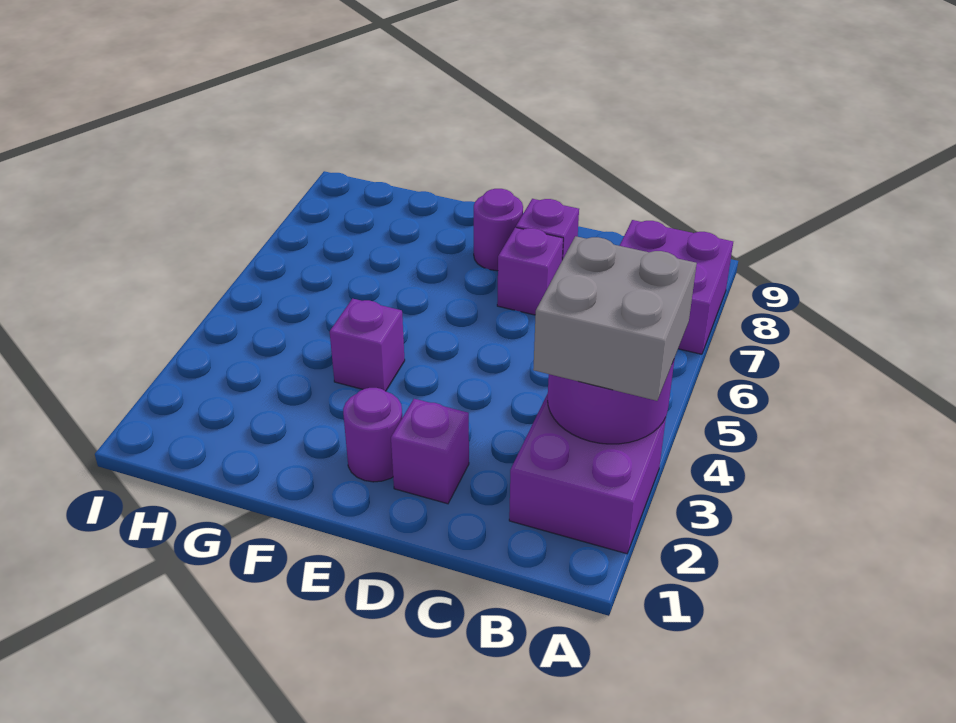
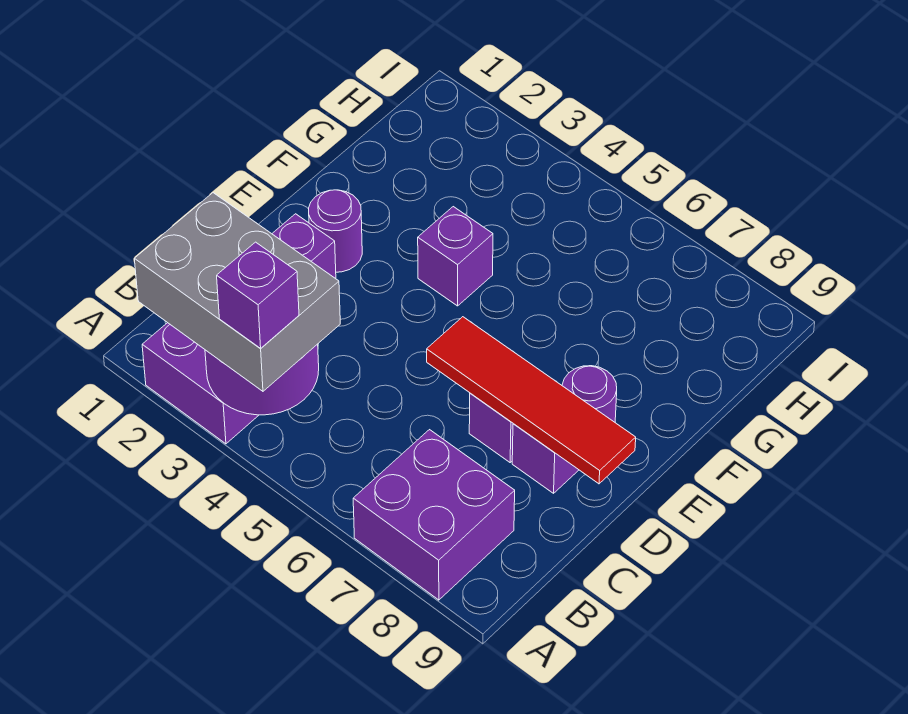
grey brick A3:B4 level 3 -> grey brick A2:B4 level 3
none -> purple brick A4 level 4
none -> red tile D6:D9 level 2

